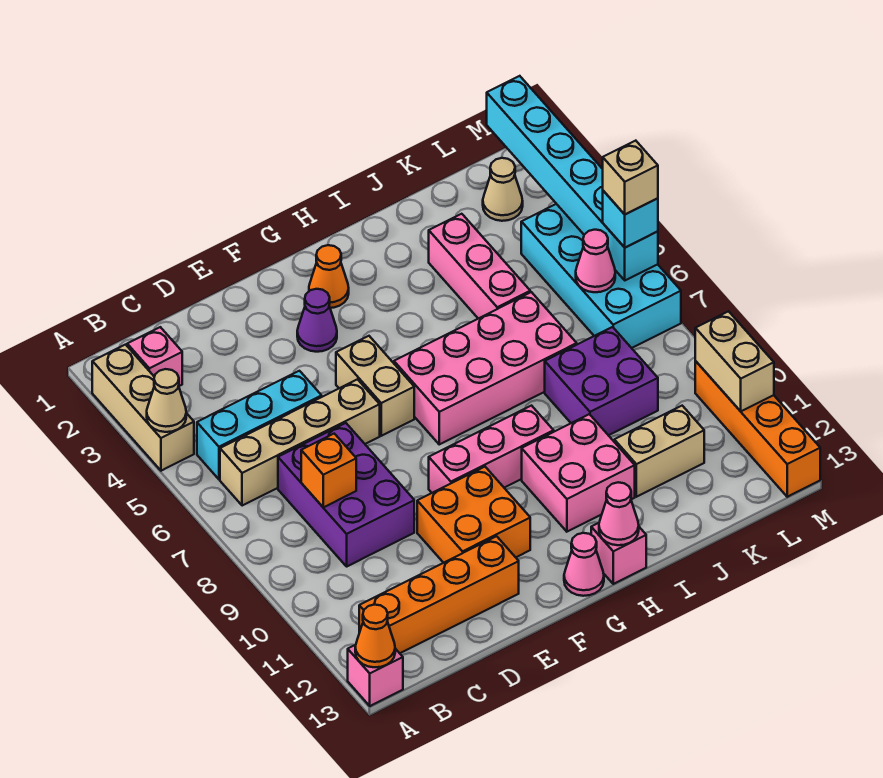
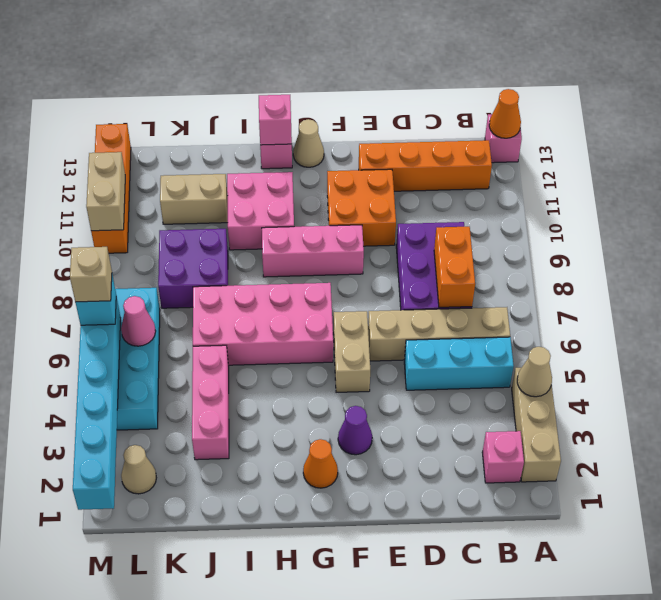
orange brick C8 level 2 -> orange brick C7:C8 level 2
pink cone G13 level 1 -> tan cone G13 level 1
pink cone H13 level 2 -> pink brick H13 level 2

